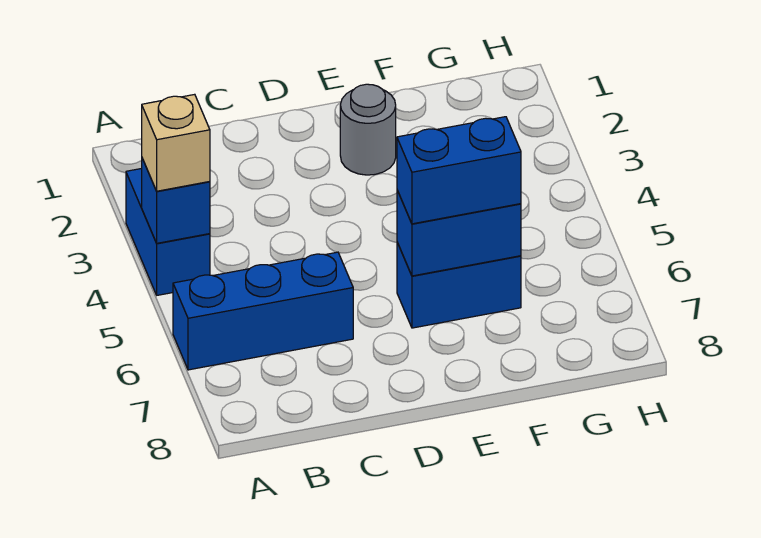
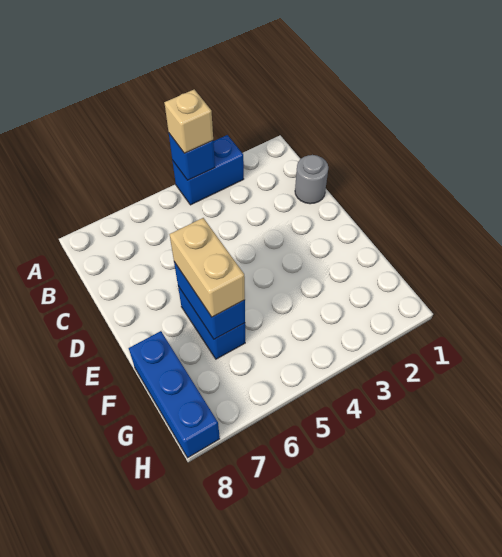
blue brick A6:C6 level 1 -> blue brick F8:H8 level 1
grey round brick E2 level 1 -> grey round brick C1 level 1
blue brick E6:F6 level 3 -> tan brick E6:F6 level 3

